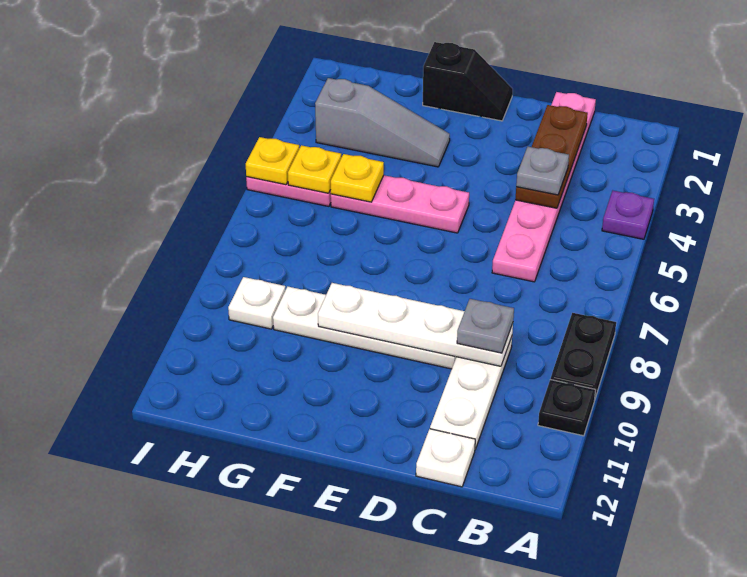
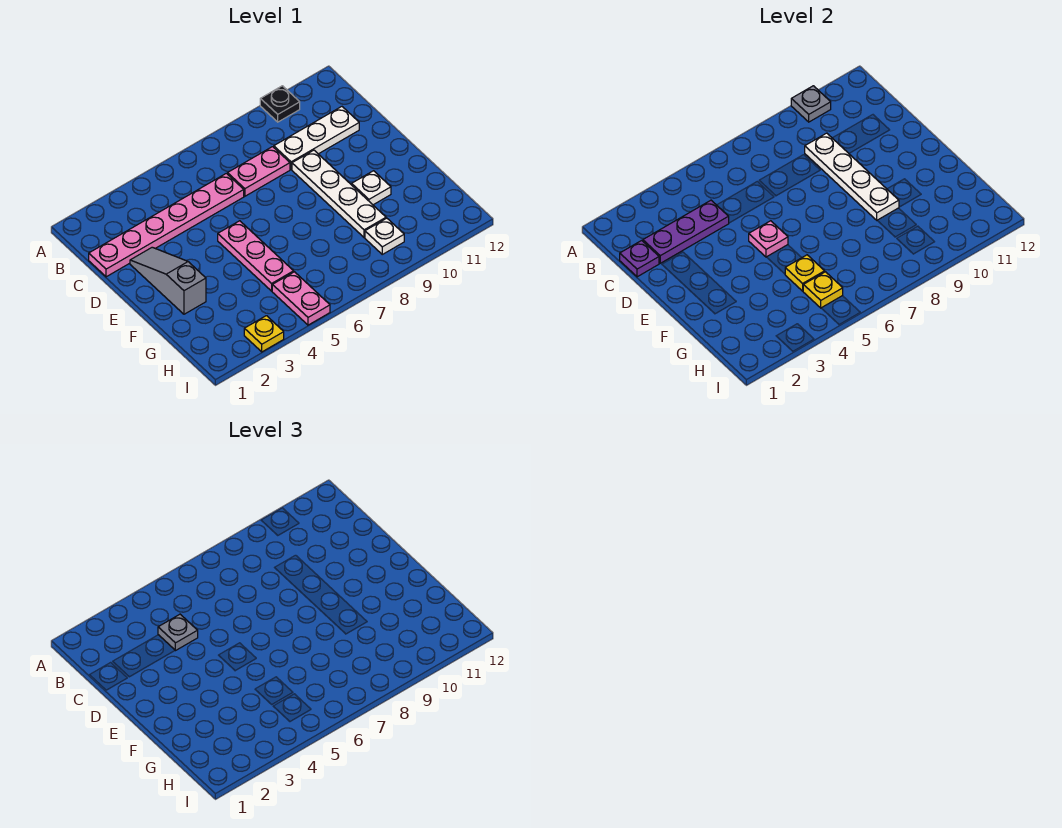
purple plate A4 level 1 -> purple plate C1 level 2
black plate A8:A9 level 1 -> none
brown plate C2:C4 level 2 -> purple plate C2:C4 level 2
none -> pink plate C7:C8 level 1
grey plate C9 level 3 -> grey plate A10 level 2
white plate C12 level 1 -> white plate F10 level 1
black slope E1:F1 level 1 top F -> none
none -> pink plate E5 level 2
grey slope F3:H3 level 1 top H -> grey slope D2:F2 level 1 top F
yellow plate I5 level 2 -> yellow plate I3 level 1

